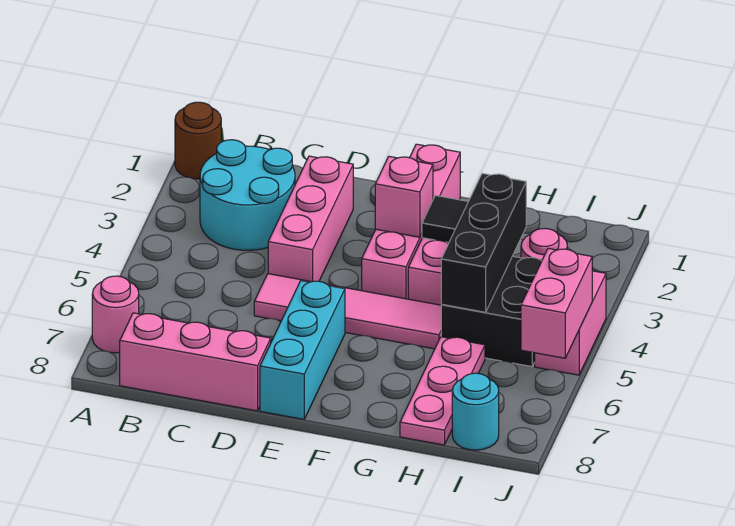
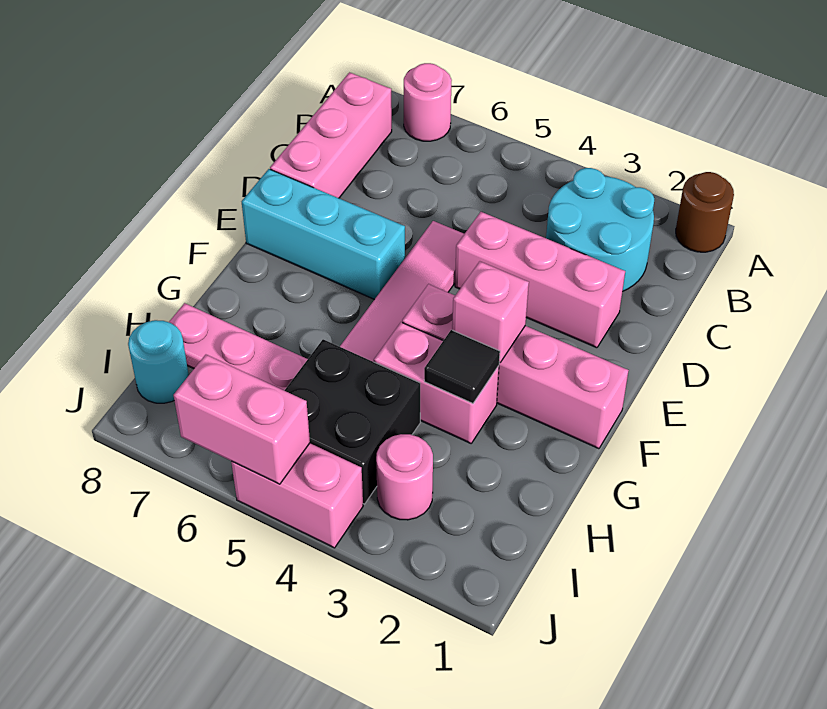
black brick H3:H5 level 2 -> none

